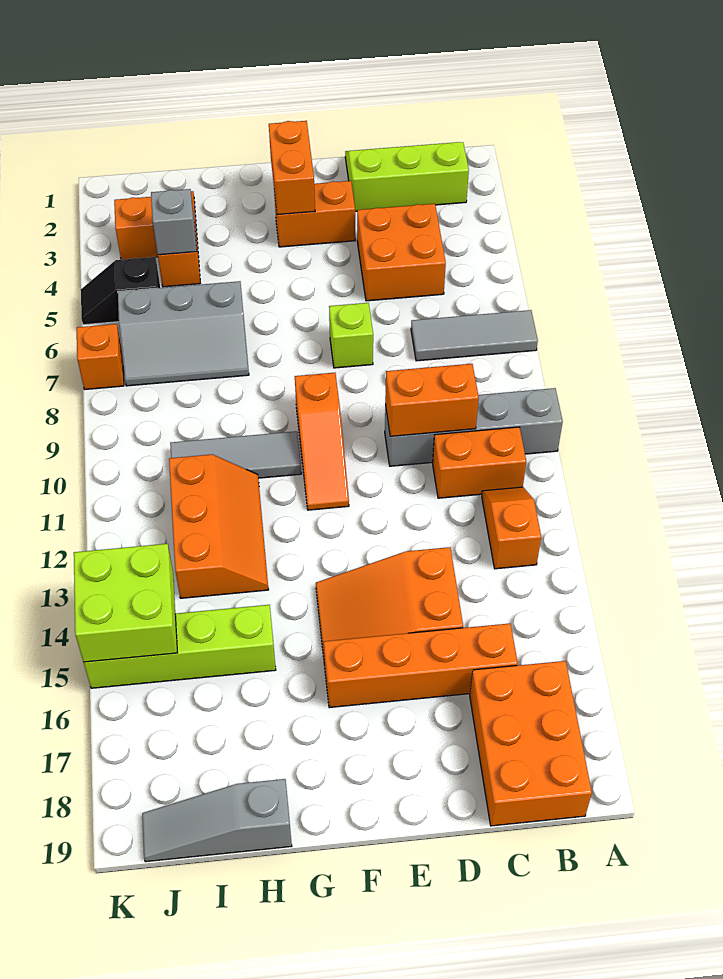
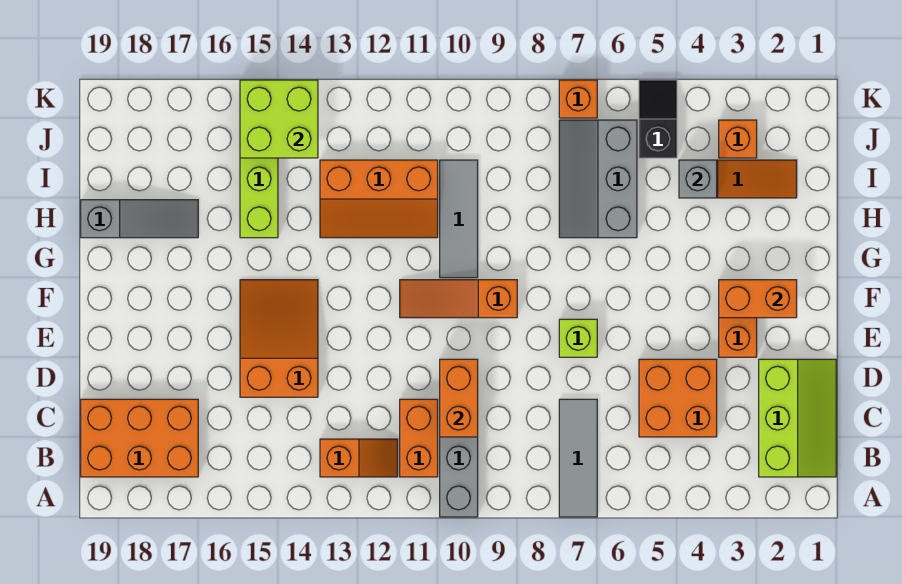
orange brick C16:F16 level 1 -> none
grey slope H19:J19 level 1 top H -> grey slope H17:H19 level 1 top 19

